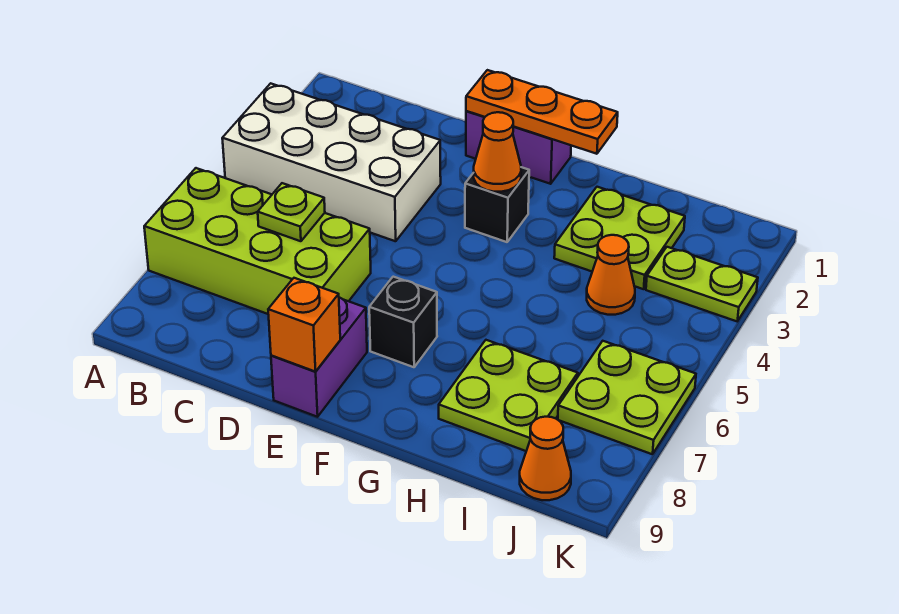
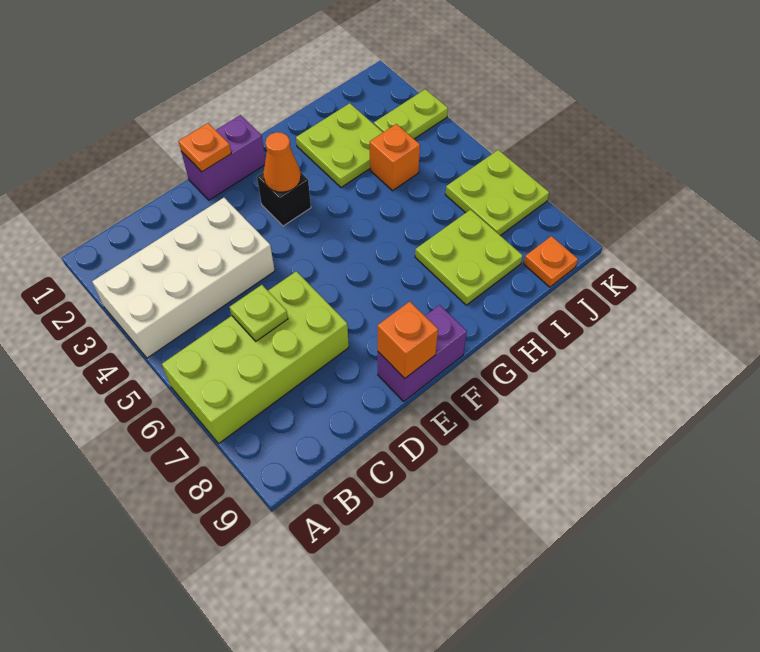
orange plate E1:G1 level 2 -> orange plate E1 level 2
purple brick E8:E9 level 1 -> purple brick E9:F9 level 1
black brick F7 level 1 -> none
orange cone I4 level 1 -> orange brick I4 level 1
orange cone J9 level 1 -> orange plate J9 level 1

